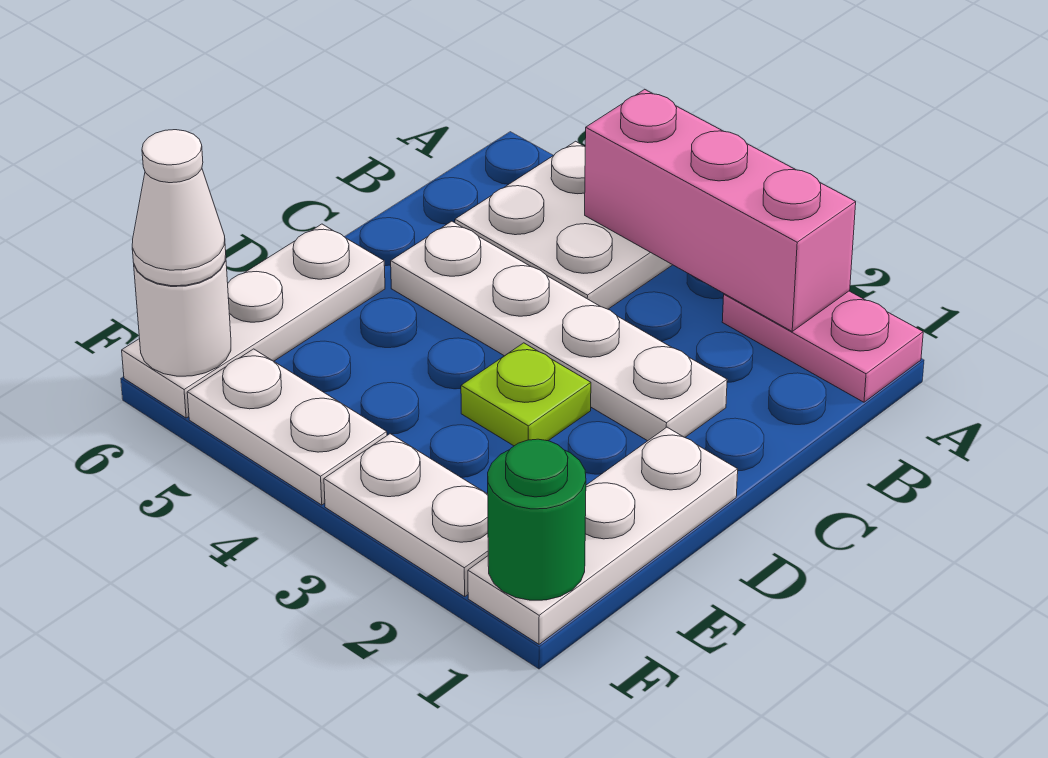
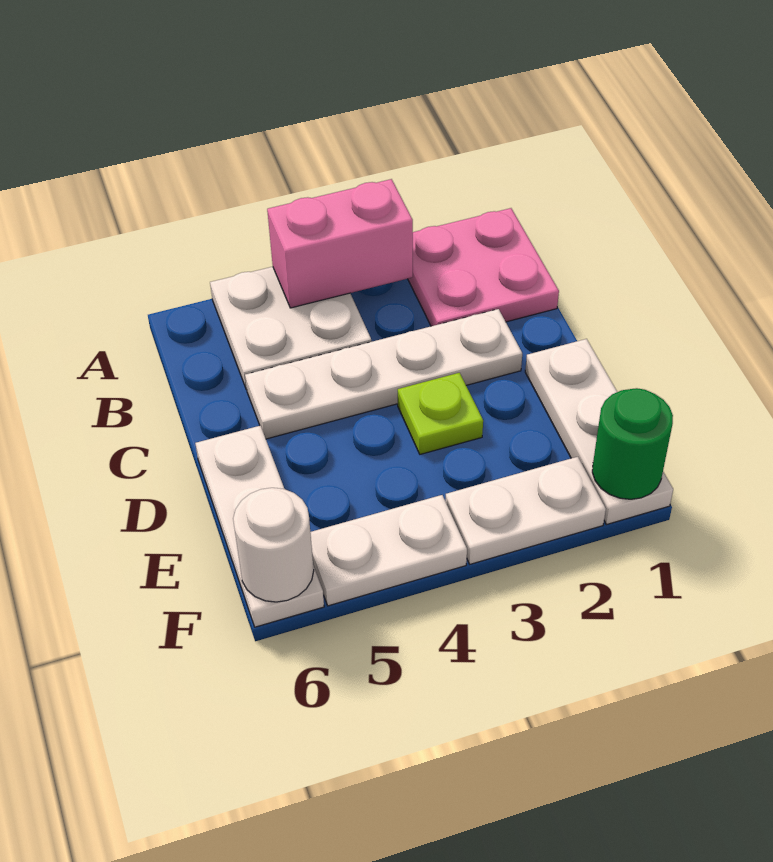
pink plate A1:A2 level 1 -> pink plate A1:B2 level 1
pink brick A2:A4 level 2 -> pink brick A3:A4 level 2
white cone F6 level 3 -> none

